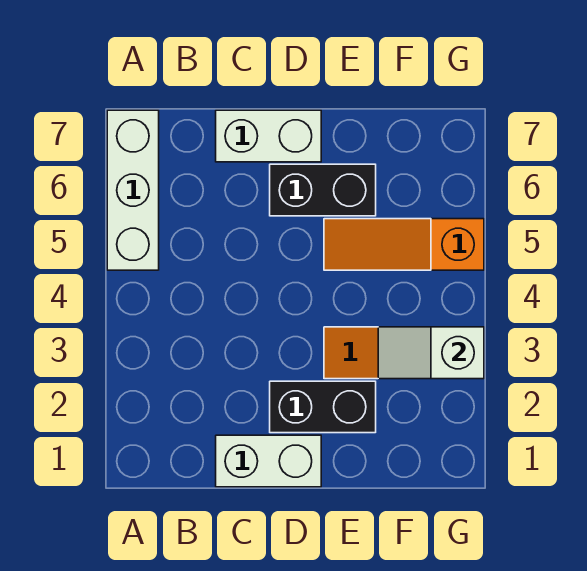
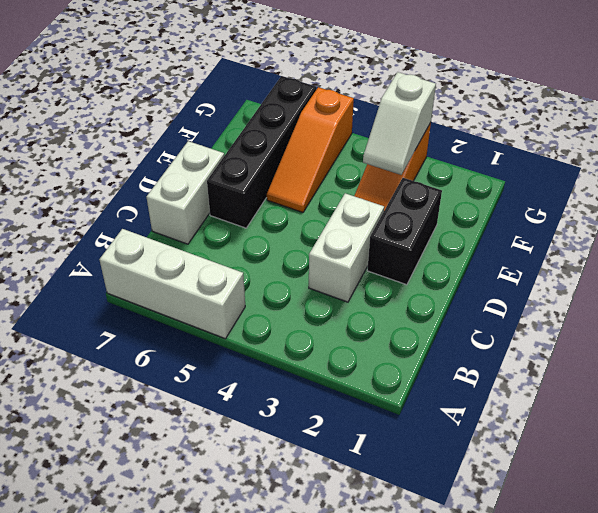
white brick C1:D1 level 1 -> white brick C3:D3 level 1
black brick D6:E6 level 1 -> black brick D6:G6 level 1

